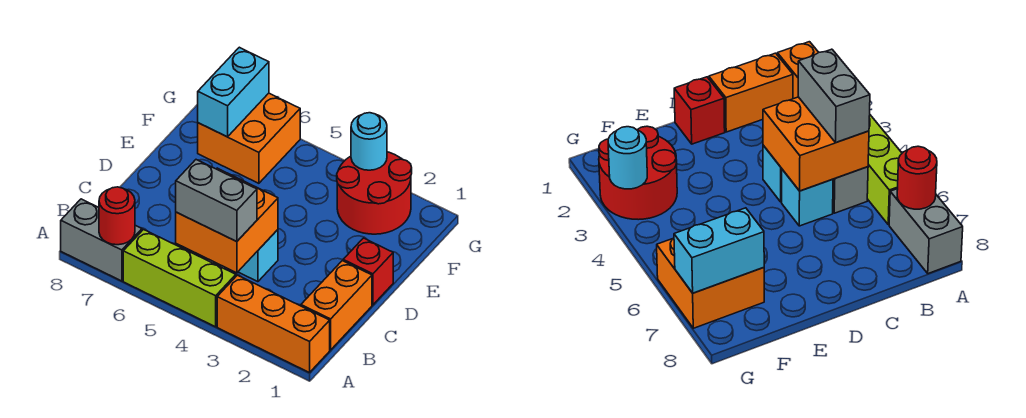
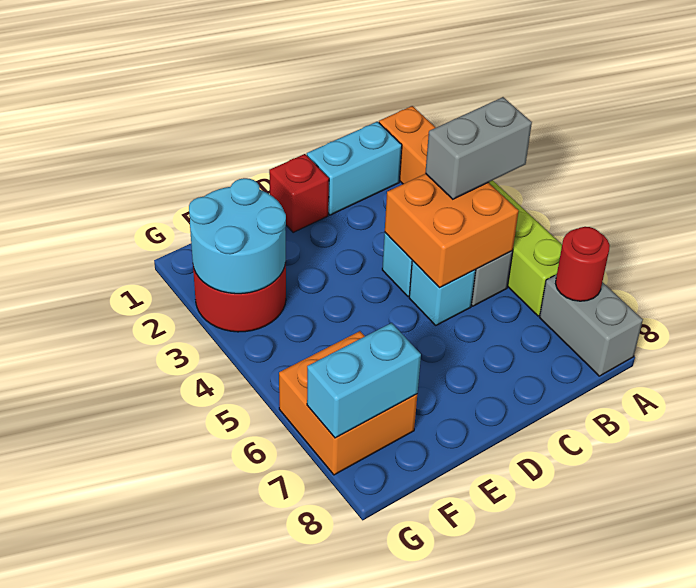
orange brick B1:C1 level 1 -> cyan brick B1:C1 level 1
grey brick B4:B5 level 3 -> grey brick A4:B4 level 3
cyan round brick G3 level 2 -> cyan round brick F2:G3 level 2

